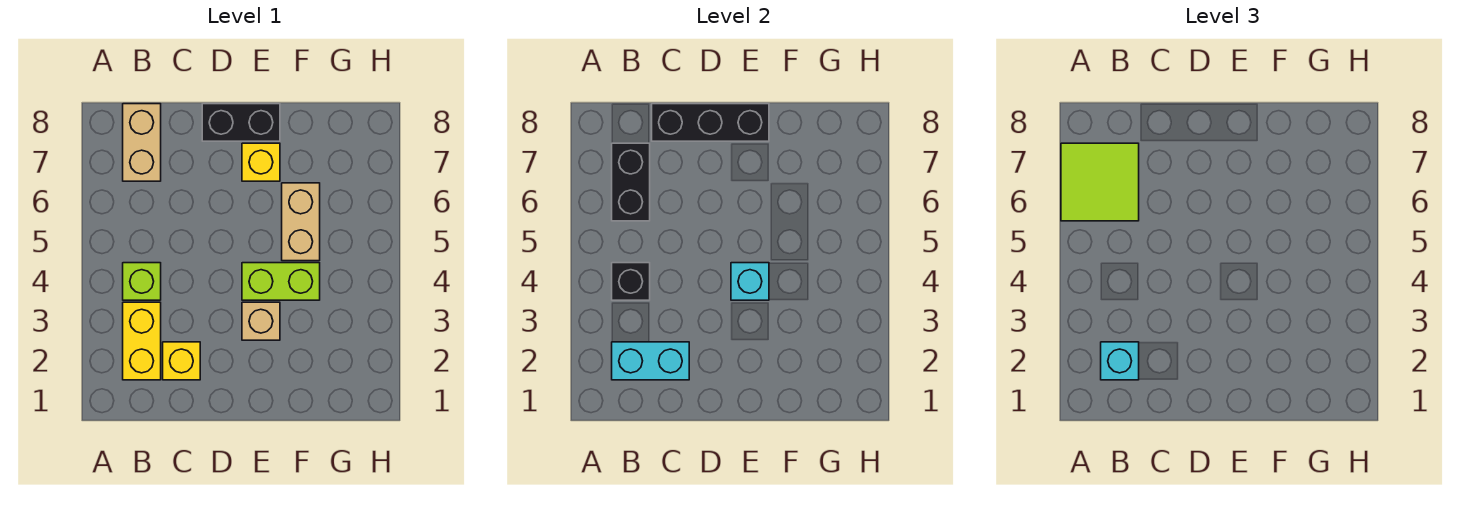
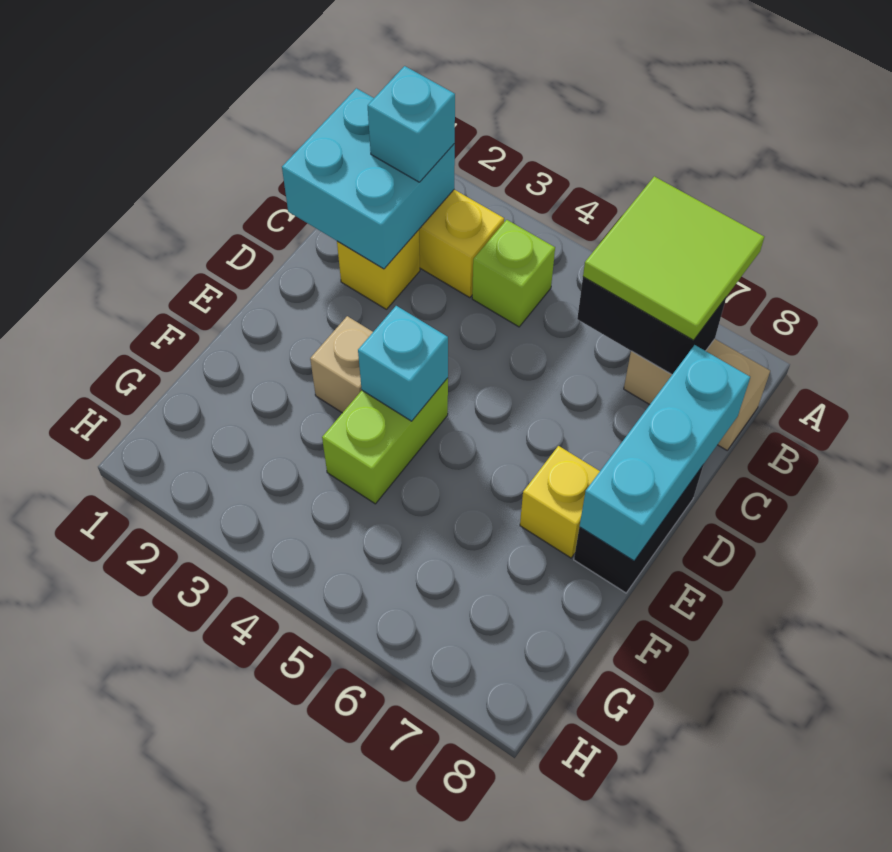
cyan brick B2:C2 level 2 -> cyan brick B1:C2 level 2
black brick B4 level 2 -> none
black brick C8:E8 level 2 -> cyan brick C8:E8 level 2
tan brick F5:F6 level 1 -> none

